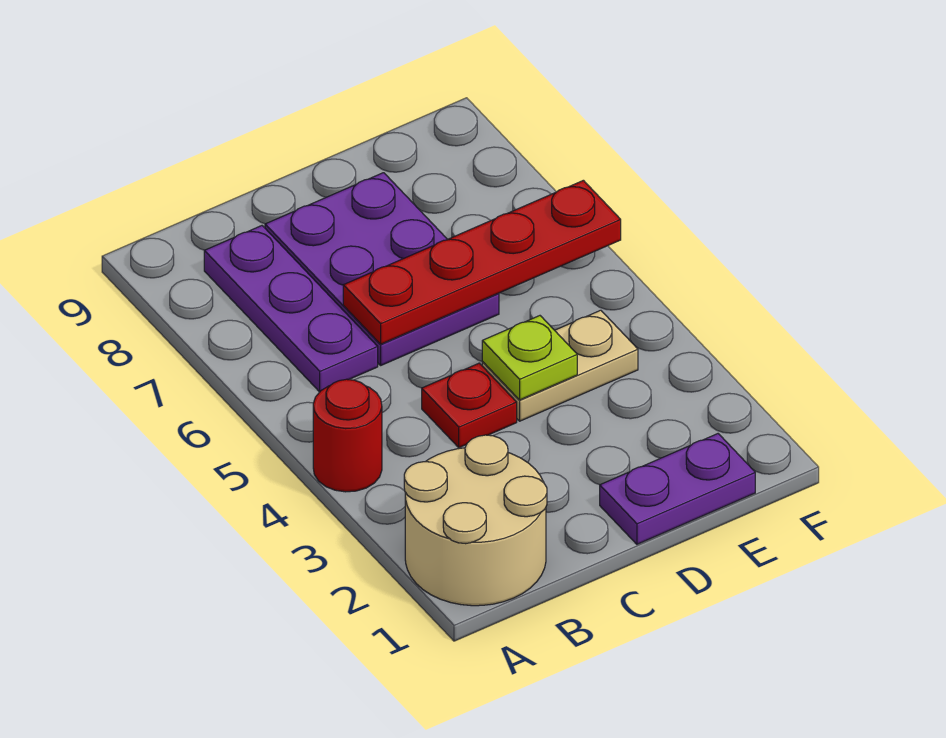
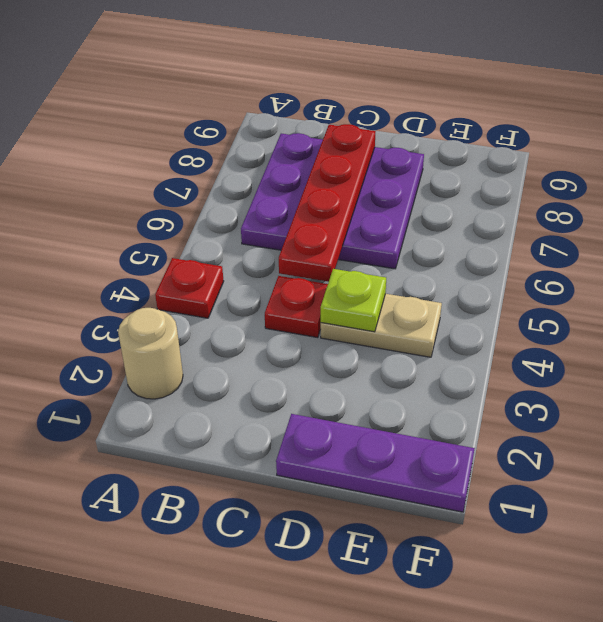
tan round brick A1:B2 level 1 -> tan round brick A2 level 1
red round brick A4 level 1 -> red plate A4 level 1
red plate C6:F6 level 2 -> red plate C5:C8 level 2
purple plate D1:E1 level 1 -> purple plate D1:F1 level 1

